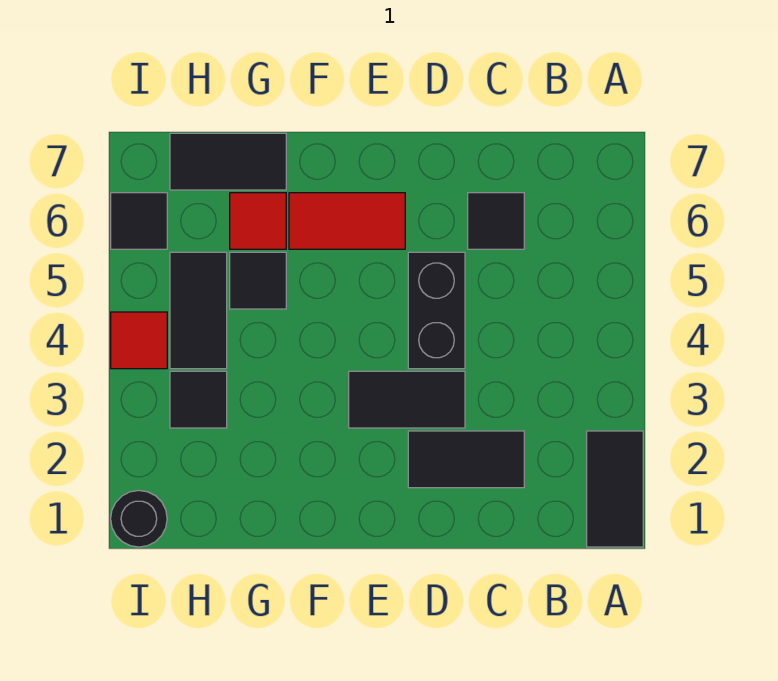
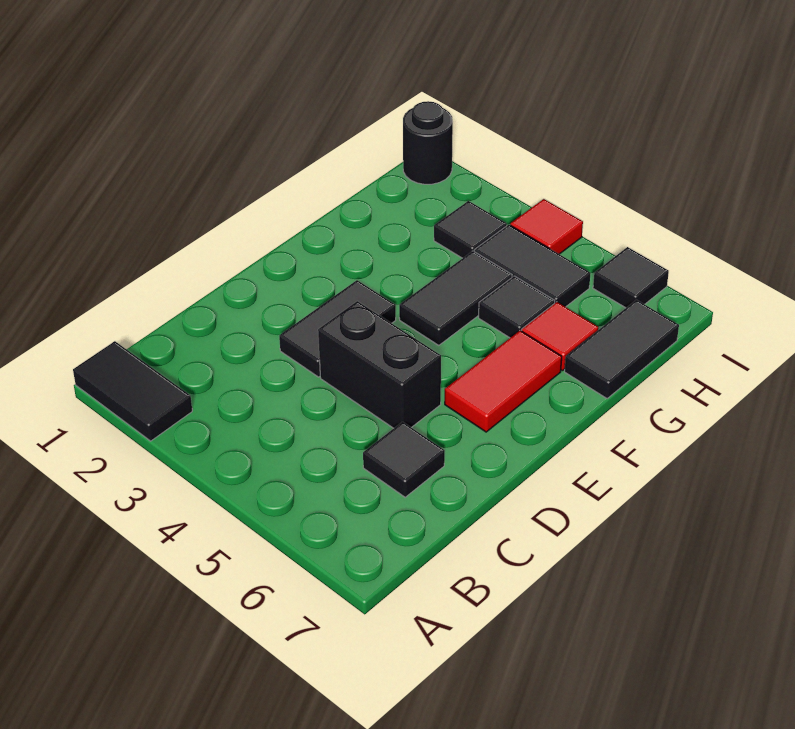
black tile C2:D2 level 1 -> black tile F4:G4 level 1

